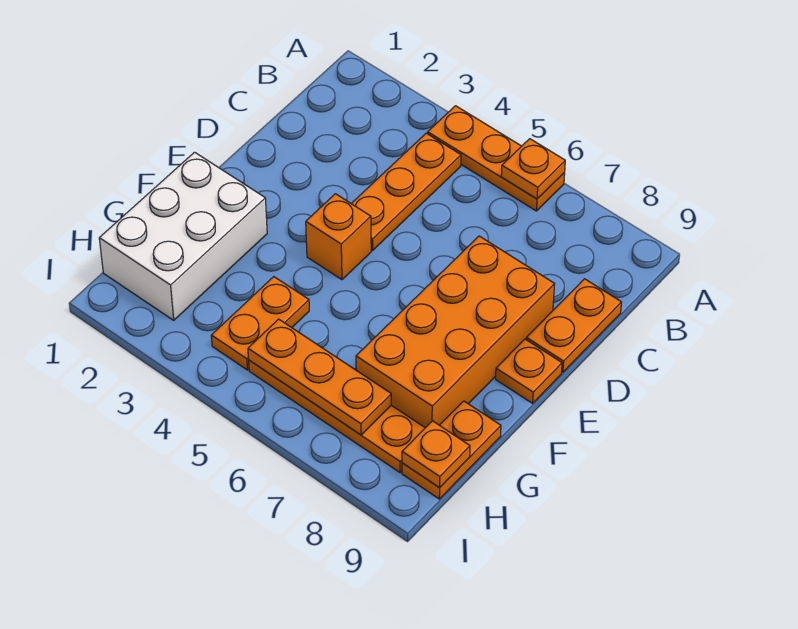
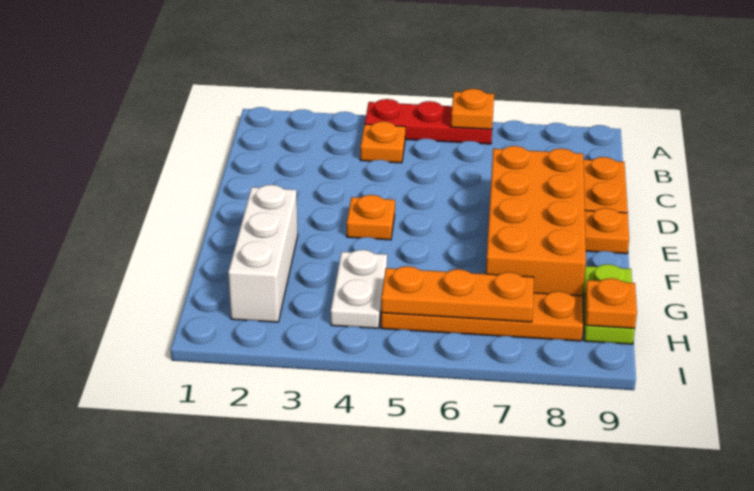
orange plate A4:A6 level 1 -> red plate A4:A6 level 1
orange plate B4:D4 level 1 -> orange plate B4 level 1
orange brick E4 level 1 -> orange plate E4 level 1
white brick F1:H2 level 1 -> white brick F2:H2 level 1
orange plate G4:H4 level 1 -> white plate G4:H4 level 1
orange plate G9:H9 level 1 -> lime plate G9:H9 level 1

